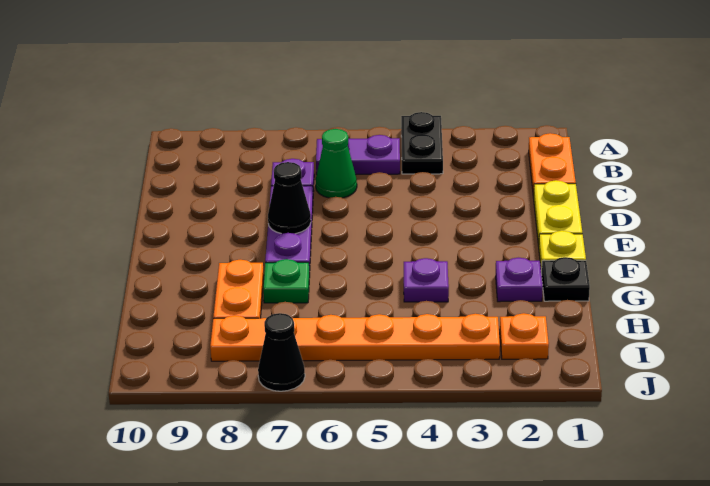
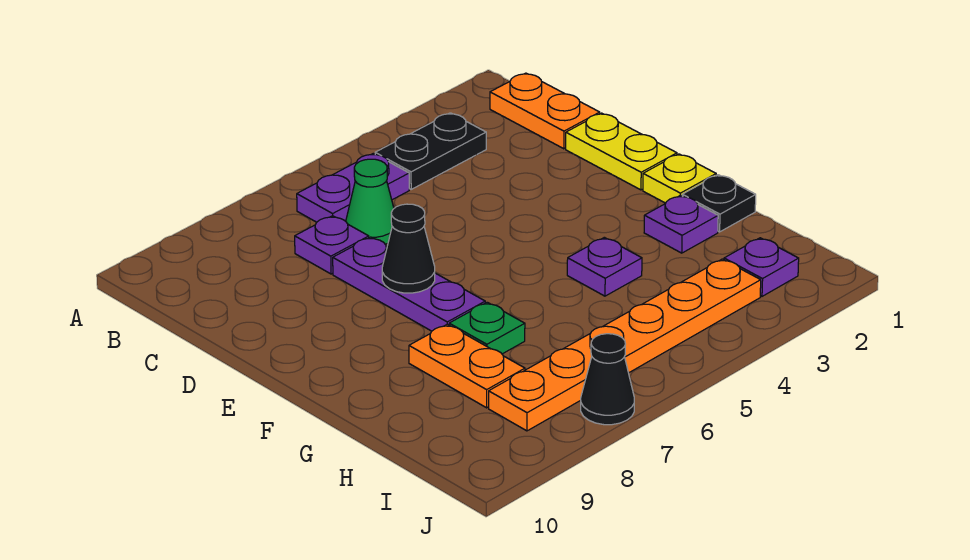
black plate A4:B4 level 1 -> black plate B3:B4 level 1
orange plate I2 level 1 -> purple plate I2 level 1

